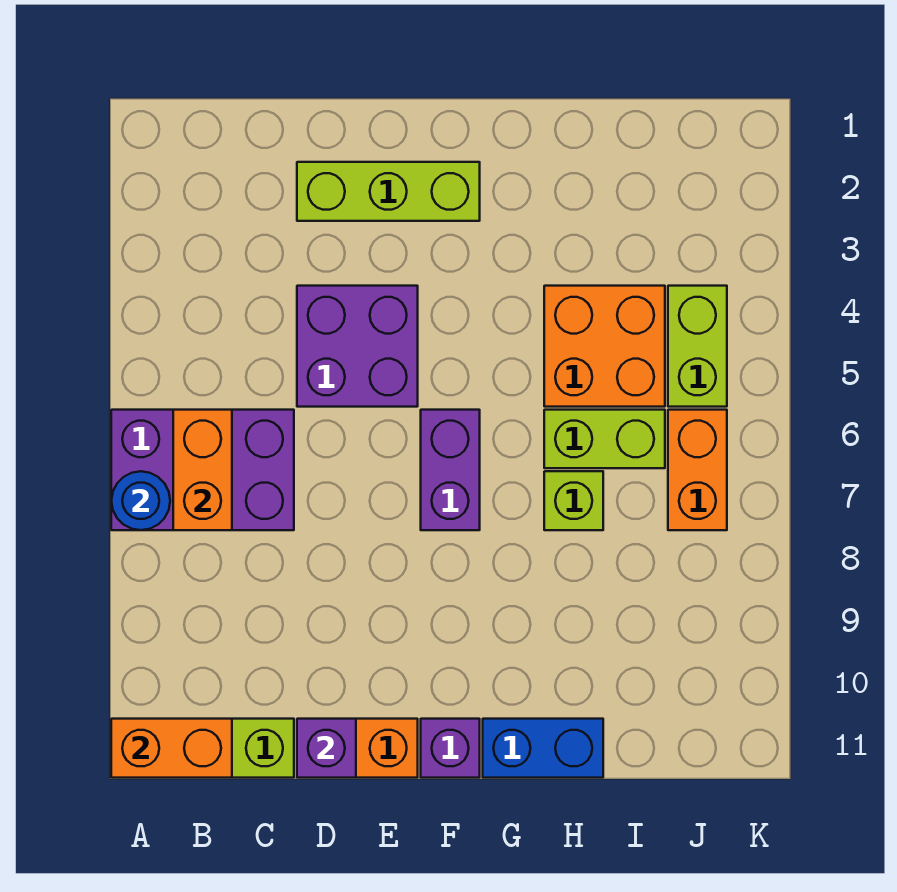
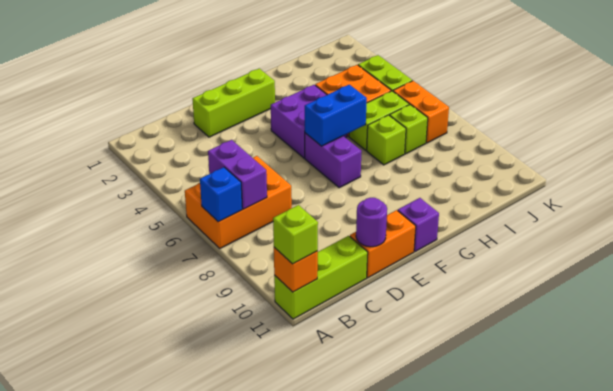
purple brick A6:C7 level 1 -> orange brick A6:C7 level 1
blue round brick A7 level 2 -> blue brick A7 level 2
orange brick A11:B11 level 2 -> orange brick A11 level 2
none -> lime brick A11 level 3
orange brick B6:B7 level 2 -> purple brick B6:B7 level 2
purple brick D4:E5 level 1 -> purple brick F4:G5 level 1
purple brick D11 level 2 -> purple round brick D11 level 2
blue brick G11:H11 level 1 -> blue brick F6:G6 level 2
none -> lime brick I7 level 1

